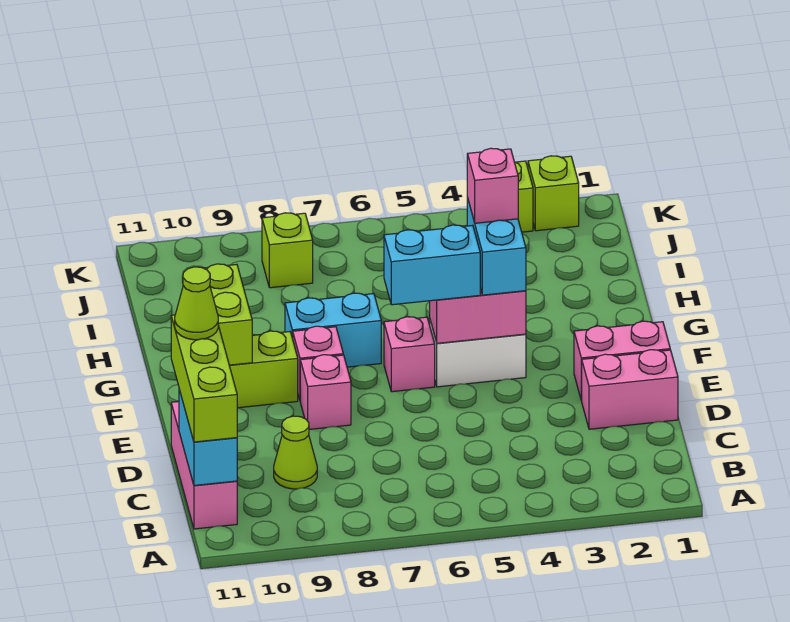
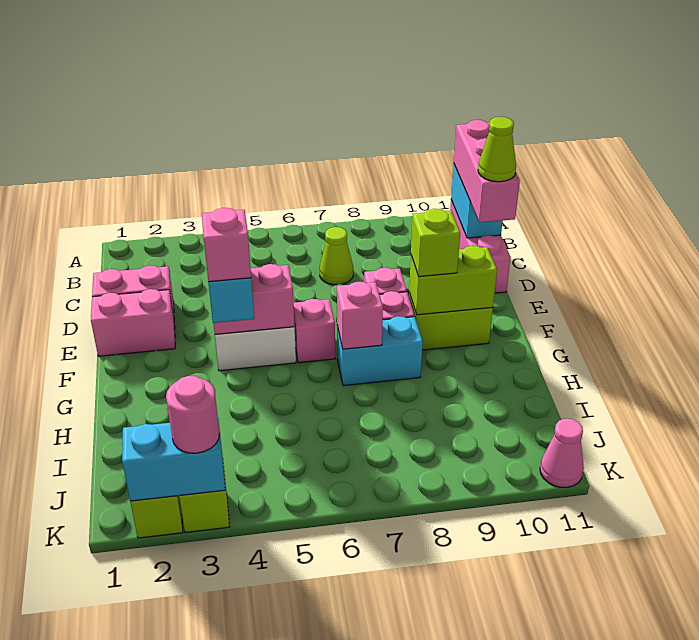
lime brick B11:D11 level 3 -> pink brick B11:D11 level 3
lime cone C9 level 1 -> lime cone C7 level 1
cyan brick F5:F6 level 3 -> cyan brick K2:K3 level 2
lime brick F10:G10 level 2 -> lime brick F9:F10 level 2
none -> pink brick G7 level 2
lime brick J8 level 1 -> lime brick F9 level 3
none -> pink round brick K3 level 3
none -> pink cone K11 level 1

